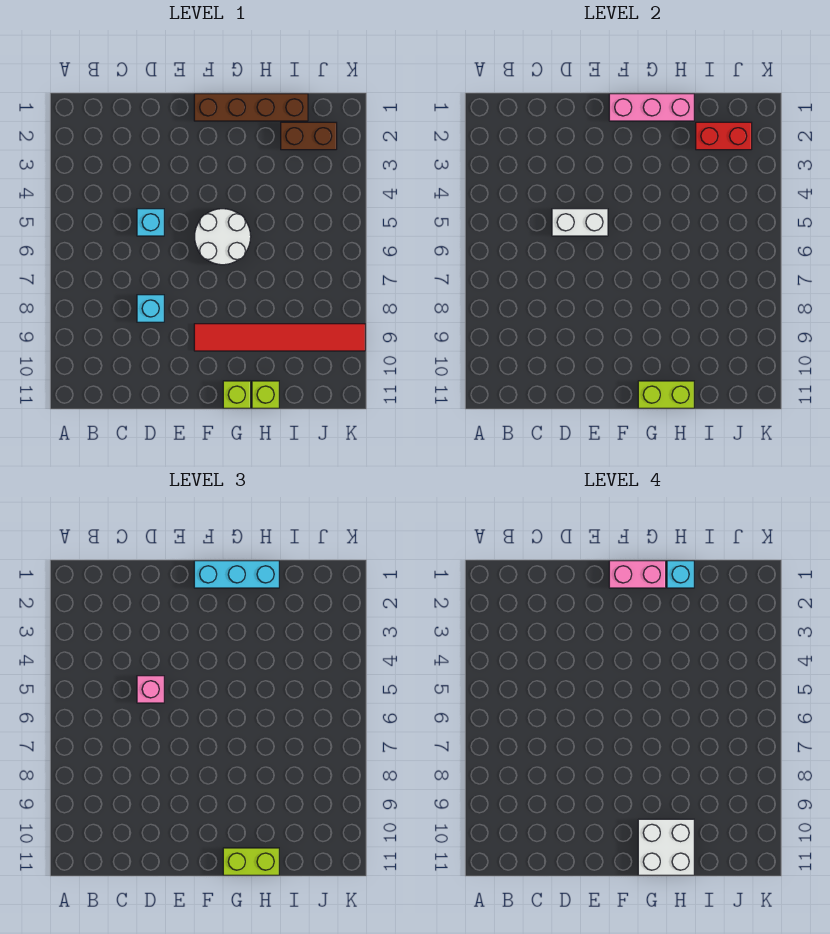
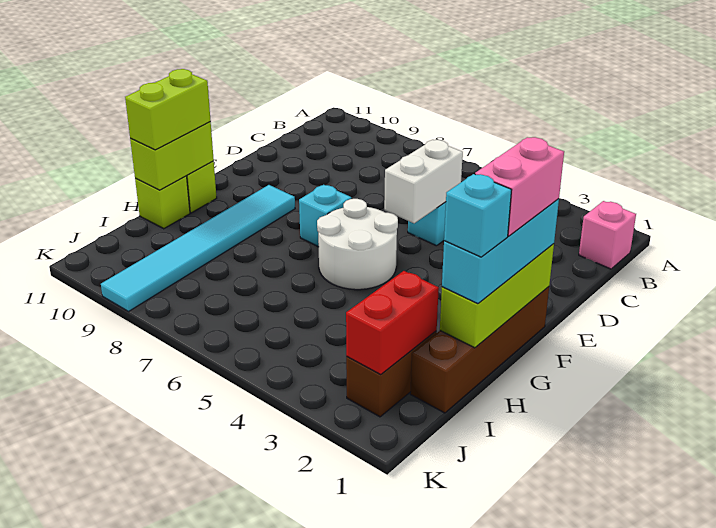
pink brick D5 level 3 -> pink brick B1 level 1
cyan brick D8 level 1 -> cyan brick F7 level 1
pink brick F1:H1 level 2 -> lime brick F1:H1 level 2
red tile F9:K9 level 1 -> cyan tile F9:K9 level 1
white brick G10:H11 level 4 -> none

